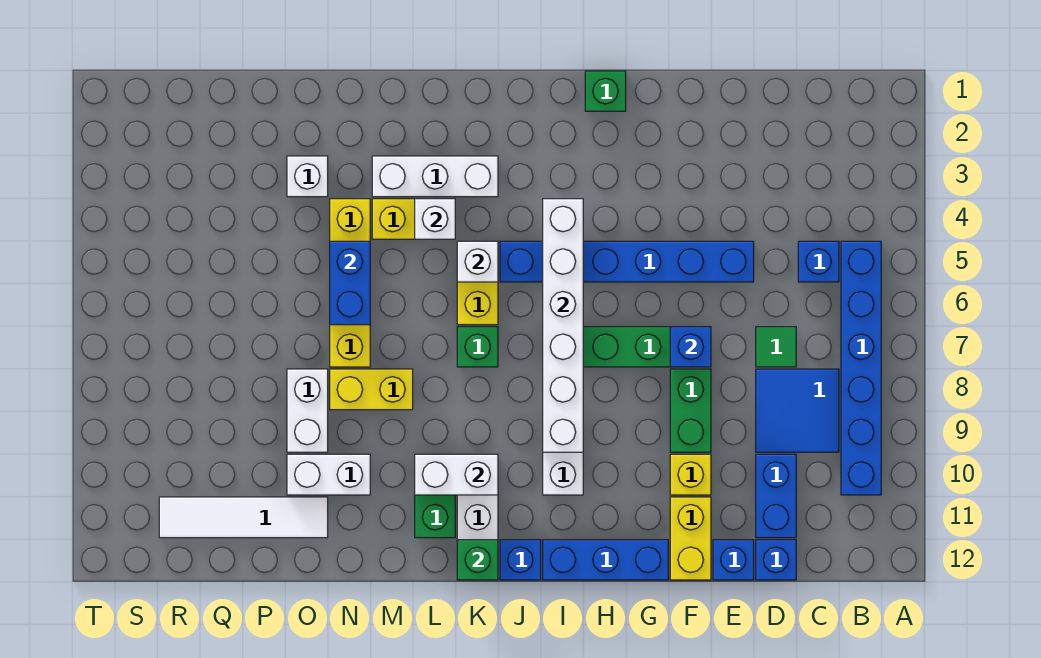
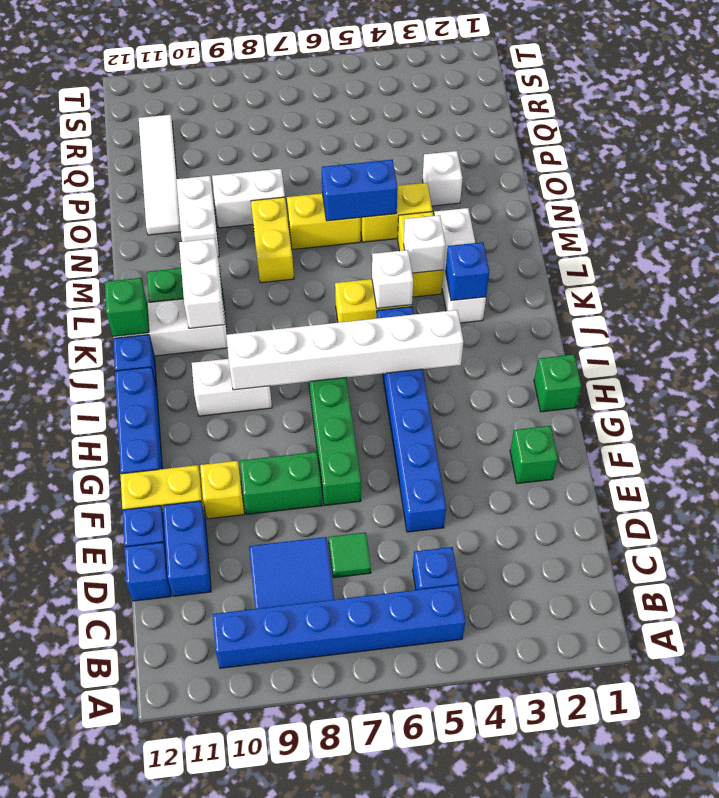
blue brick D10:D11 level 1 -> blue brick D11:E11 level 1
blue brick F7 level 2 -> blue brick K3 level 2
green brick K7 level 1 -> green brick F2 level 1

